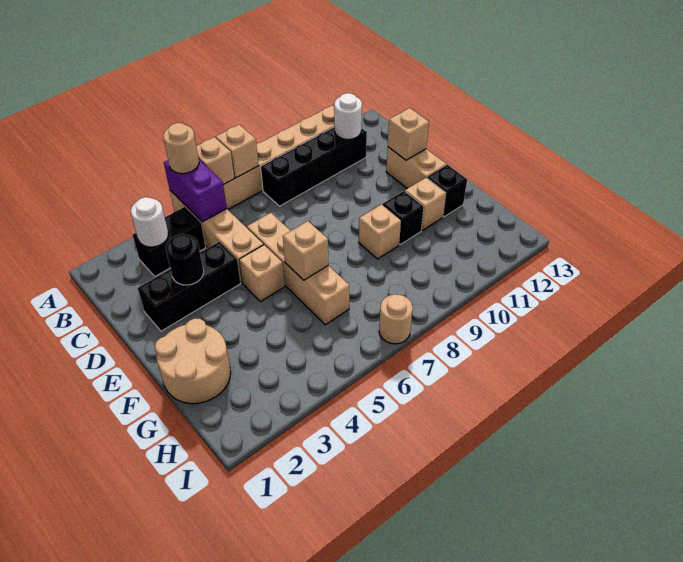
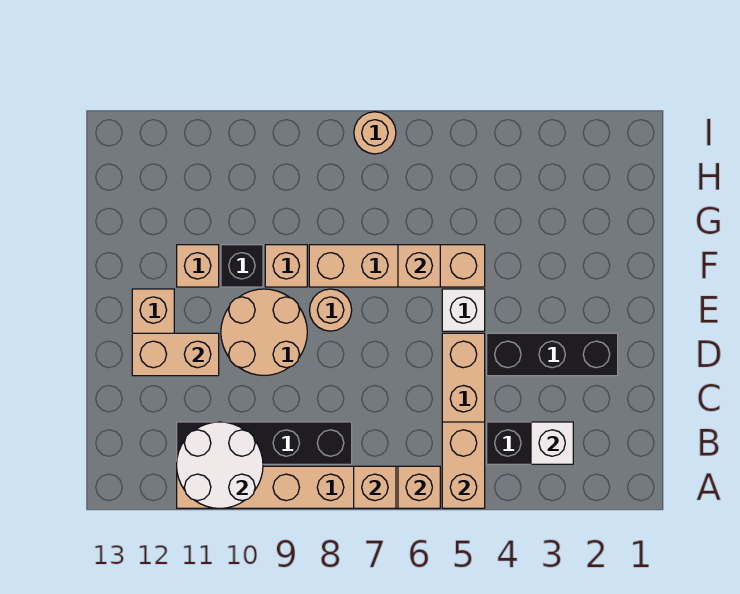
purple brick A5:B5 level 2 -> tan brick A5:B5 level 2
tan round brick A5 level 3 -> tan round brick E8 level 1
white round brick B3 level 2 -> white brick B3 level 2
white round brick B11 level 2 -> white round brick A10:B11 level 2
black round brick D3 level 2 -> none
tan brick D6:G6 level 1 -> tan brick F5:F8 level 1
tan brick D12 level 2 -> tan brick D11:D12 level 2
tan brick E5 level 1 -> white brick E5 level 1
tan round brick F1:G2 level 1 -> tan round brick D9:E10 level 1
black brick F12 level 1 -> none

